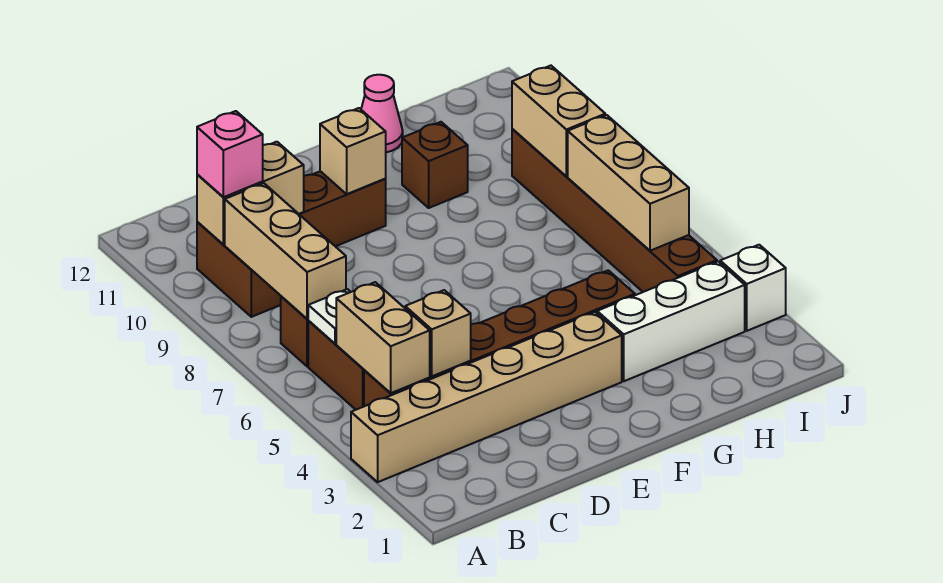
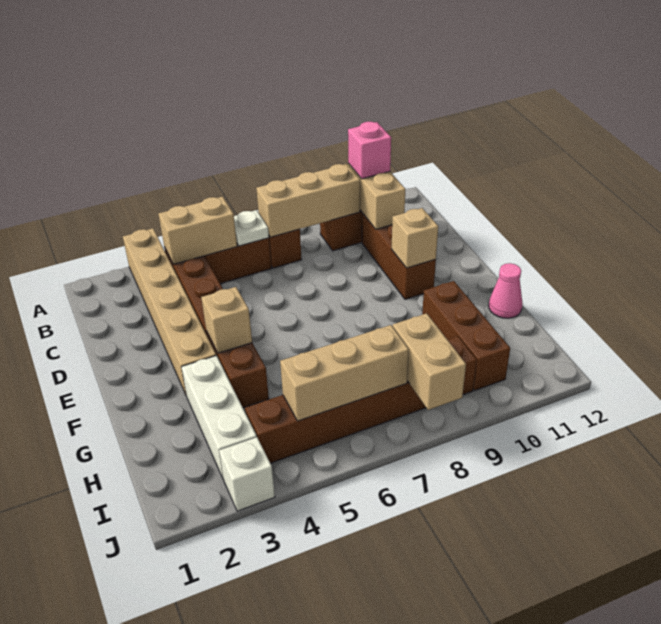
tan brick C4 level 2 -> tan brick F4 level 2
brown brick G10 level 1 -> brown brick G10:I10 level 1
tan brick I8:I9 level 2 -> tan brick I8:J8 level 2

